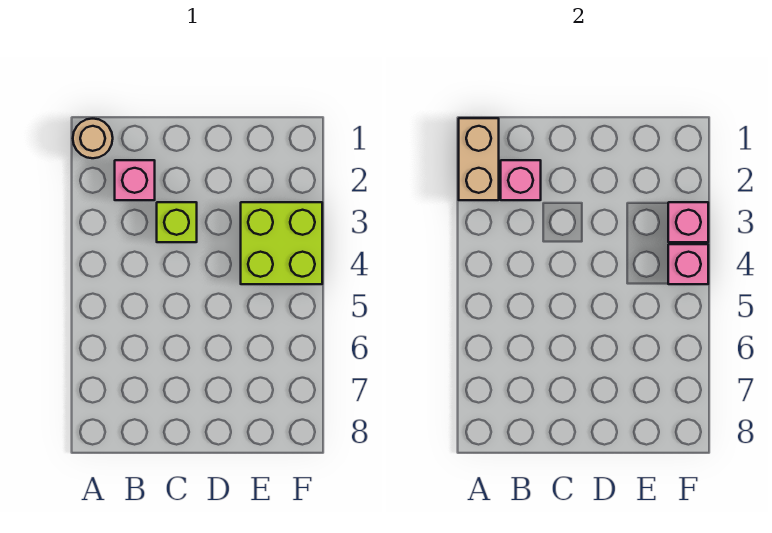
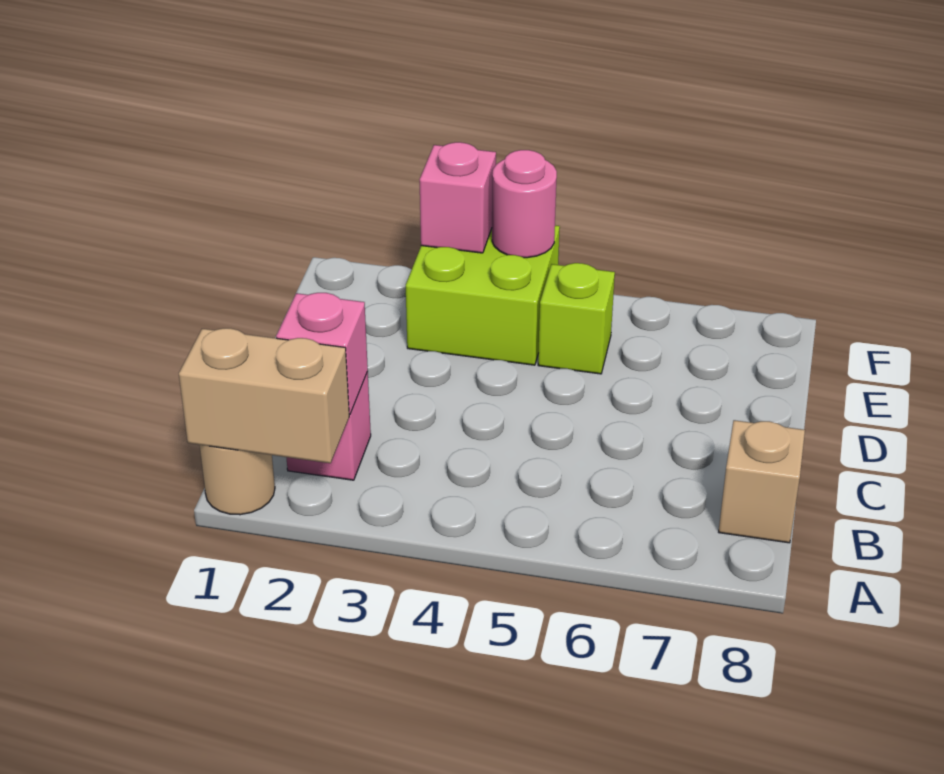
none -> tan brick B8 level 1
lime brick C3 level 1 -> lime brick E5 level 1
pink brick F4 level 2 -> pink round brick F4 level 2

